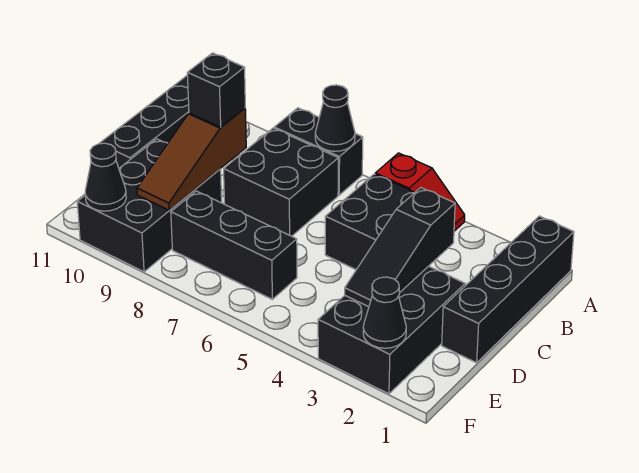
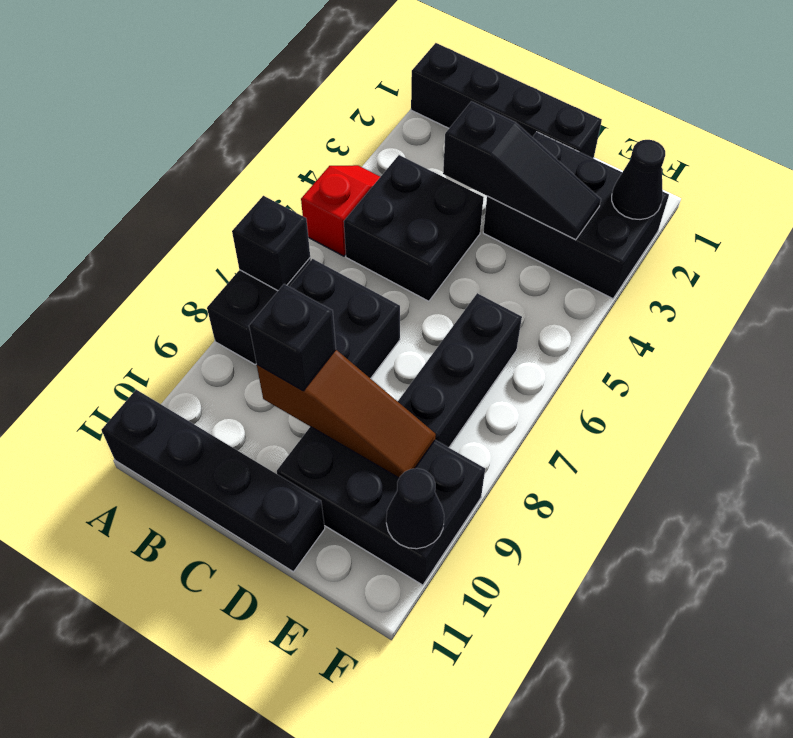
black cone A7 level 2 -> black brick A7 level 2

